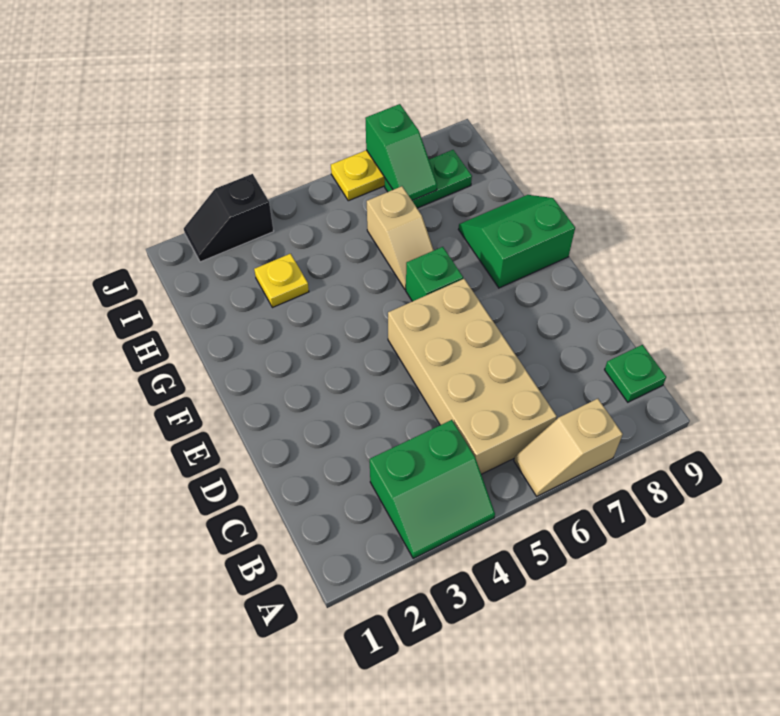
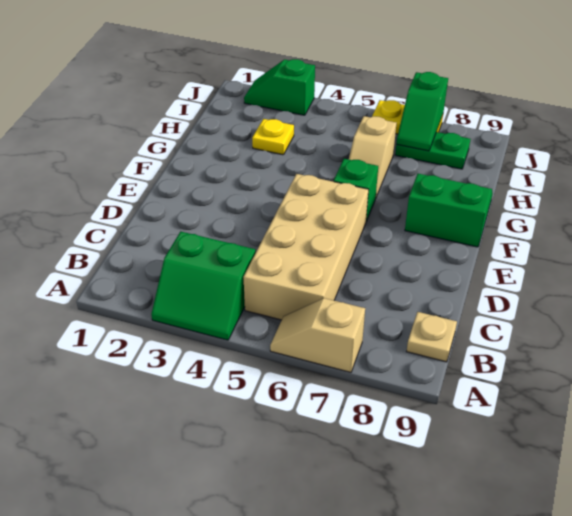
green plate B9 level 1 -> tan plate B9 level 1
black slope J2:J3 level 1 top 3 -> green slope J2:J3 level 1 top 3

